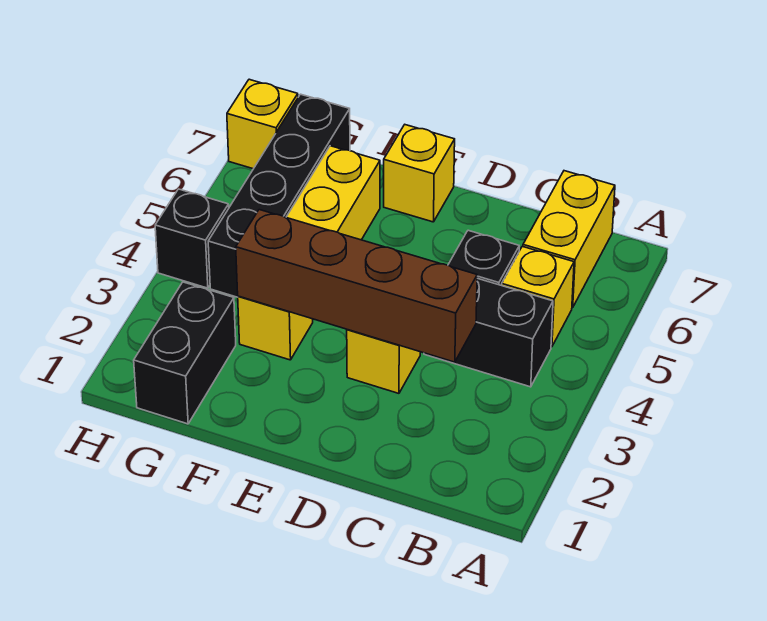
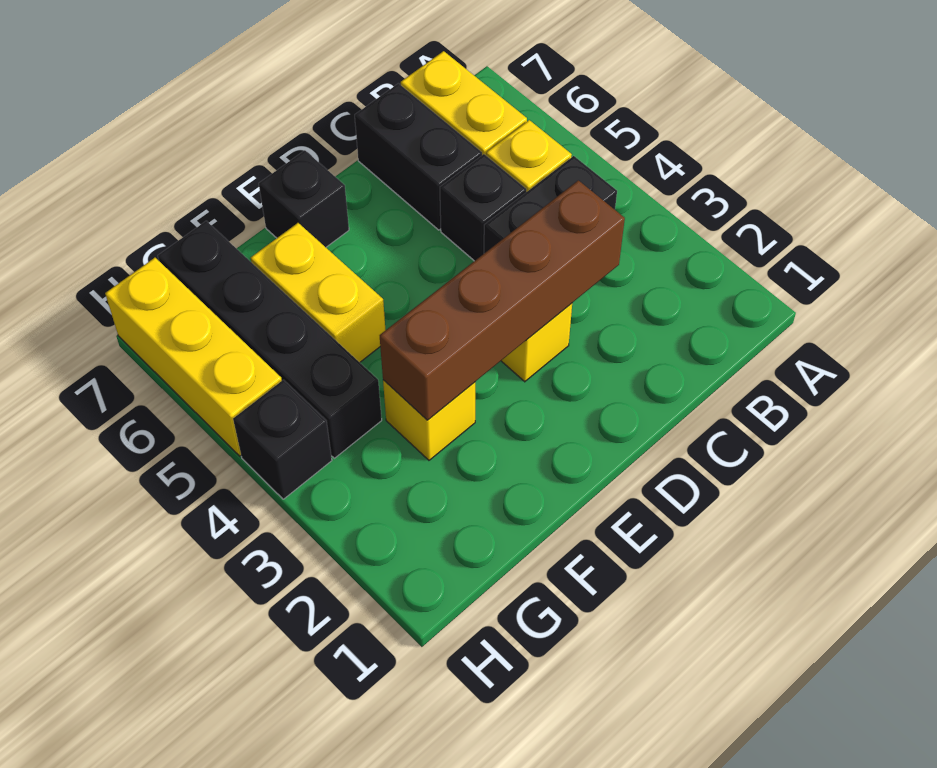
yellow brick E7 level 1 -> black brick E7 level 1
black brick G1:G2 level 1 -> black brick C6:C7 level 1
yellow brick H7 level 1 -> yellow brick H5:H7 level 1

